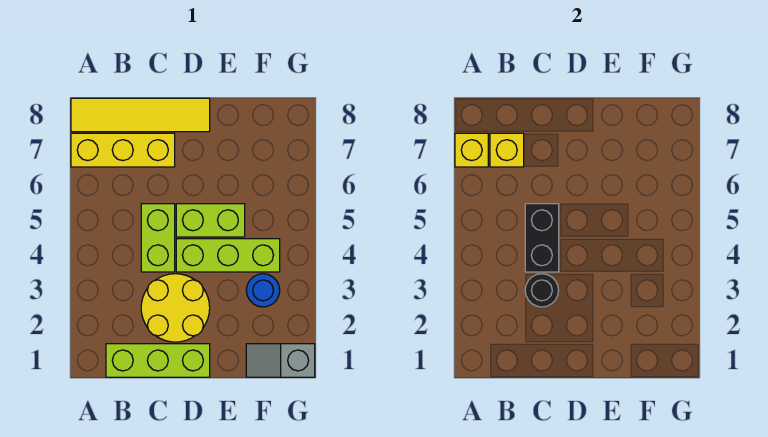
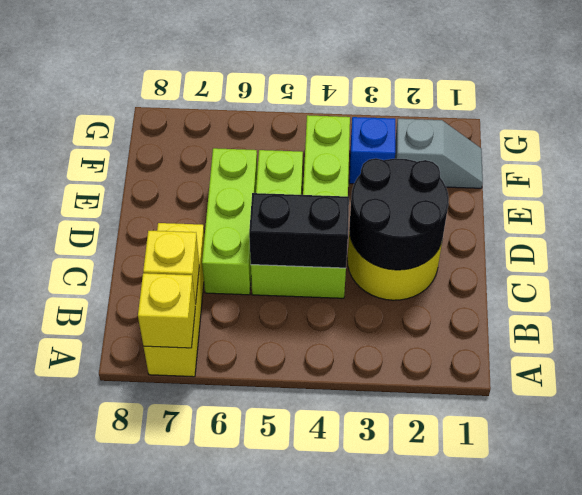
yellow tile A8:D8 level 1 -> none
lime brick B1:D1 level 1 -> lime brick C6:E6 level 1
black round brick C3 level 2 -> black round brick C2:D3 level 2
grey slope F1:G1 level 1 top G -> grey slope F1:F2 level 1 top 2
blue round brick F3 level 1 -> blue brick F3 level 1

